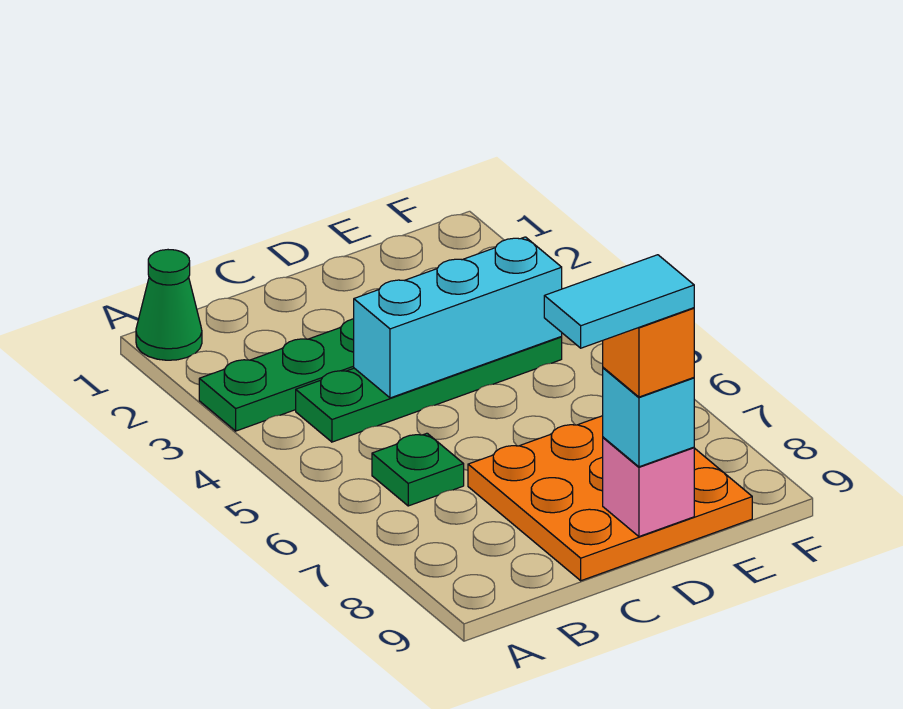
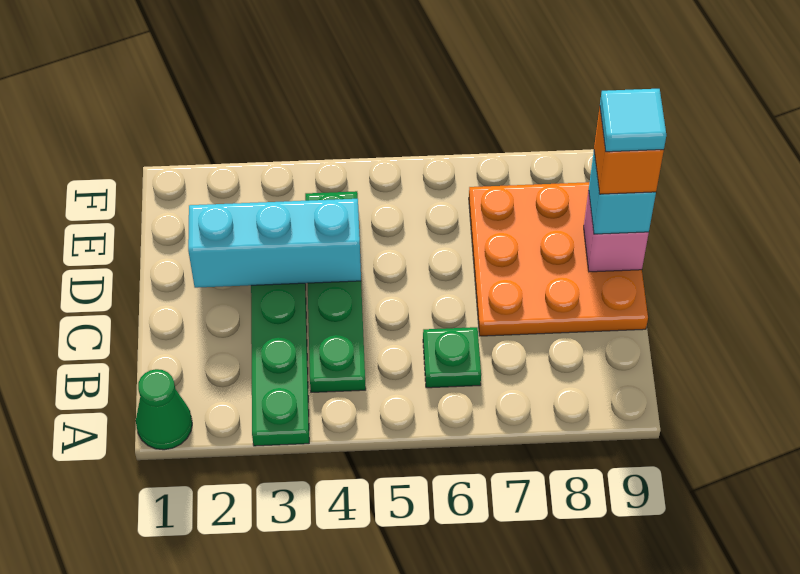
cyan brick C4:E4 level 2 -> cyan brick D2:D4 level 2
cyan tile C9:D9 level 5 -> cyan tile D9 level 5

